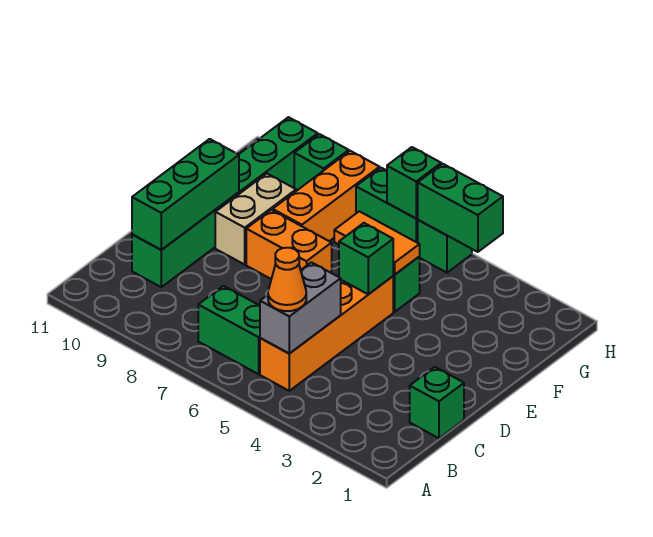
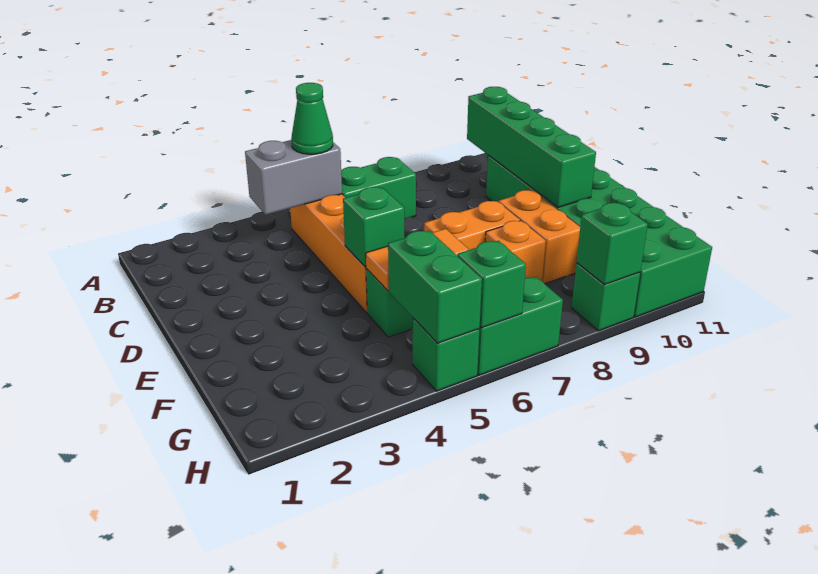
grey brick B5:C5 level 2 -> grey brick B4:B5 level 2
orange cone B5 level 3 -> green cone B5 level 3
green brick C1 level 1 -> green brick H9 level 2
green brick C10:H10 level 1 -> green brick C10:H11 level 1
green brick C10:E10 level 2 -> green brick B10:E10 level 2
tan brick E9:F9 level 1 -> orange brick E9:F9 level 1
orange brick F8:H8 level 1 -> orange brick F8 level 1
green brick H4:H5 level 2 -> green brick G5:H5 level 2

